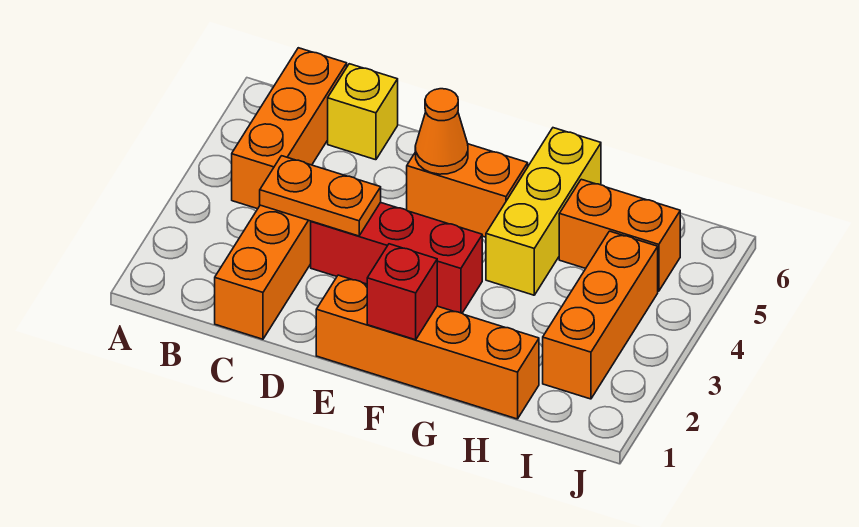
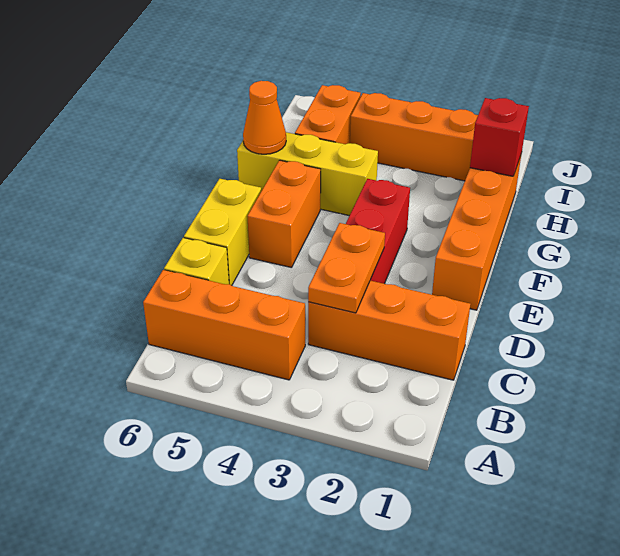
none -> yellow brick D6:E6 level 1
orange cone E5 level 2 -> orange cone G6 level 2
red brick F1 level 2 -> red brick H1 level 2

